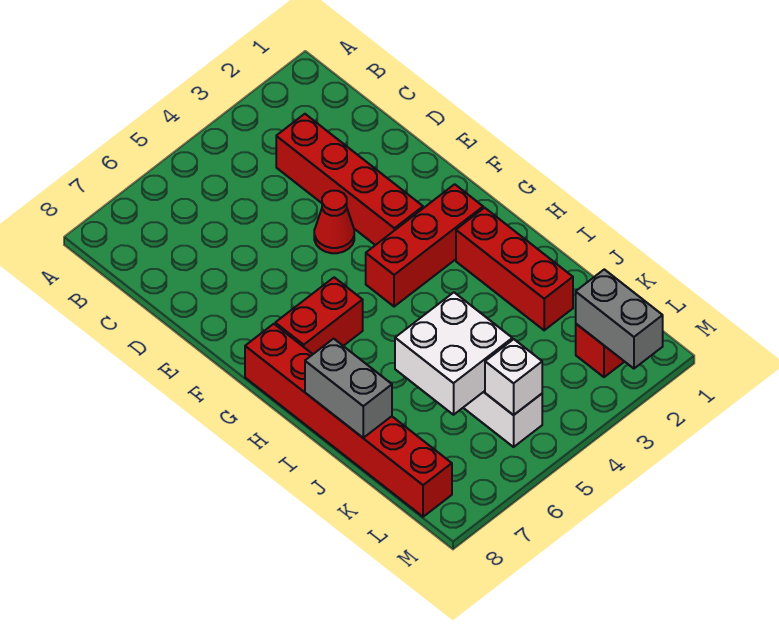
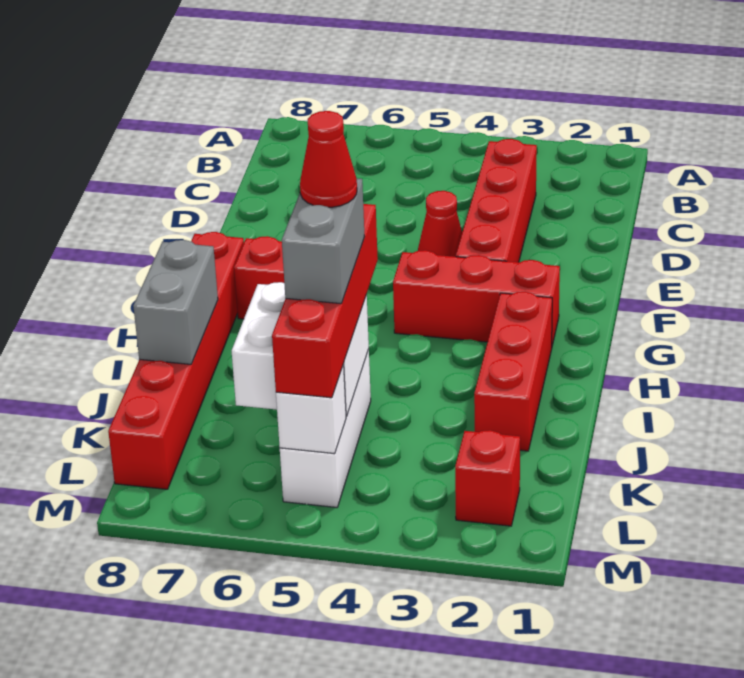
none -> red brick I5:L5 level 3
none -> red cone J5 level 5
grey brick L2:M2 level 2 -> grey brick J5:K5 level 4

